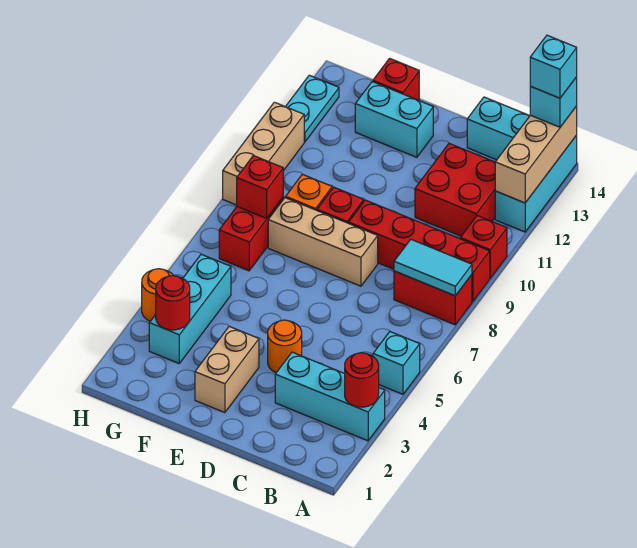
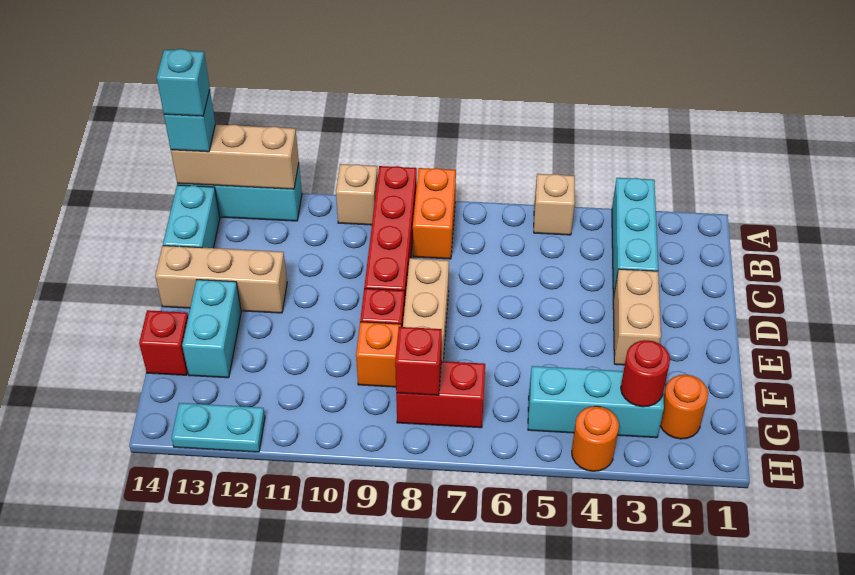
red round brick A3 level 2 -> none
cyan brick A5 level 1 -> tan brick A5 level 1
red brick A8:B8 level 1 -> orange brick A8:B8 level 1
cyan tile A8:B8 level 2 -> none
red brick A10 level 1 -> tan brick A10 level 1
red brick B11:C12 level 1 -> none
orange round brick D4 level 1 -> orange round brick G2 level 1
tan brick E2:E3 level 1 -> tan brick D3:E3 level 1
tan brick H9:H11 level 1 -> tan brick D12:D14 level 1

